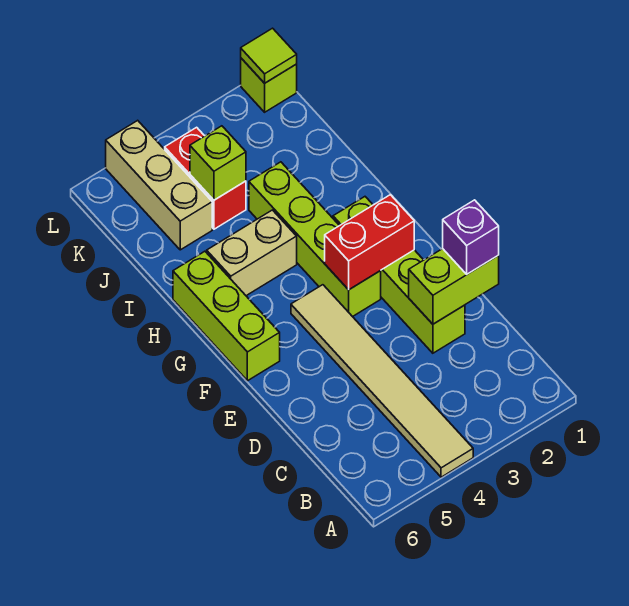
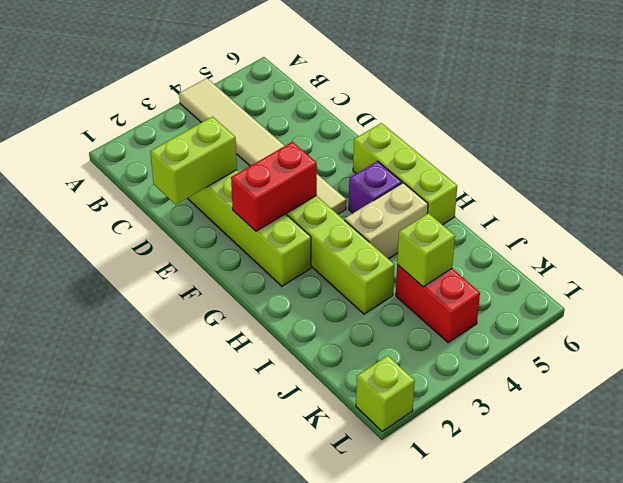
purple brick D1 level 3 -> purple brick G5 level 1
tan brick J5:L5 level 1 -> none
lime tile L1 level 2 -> none

